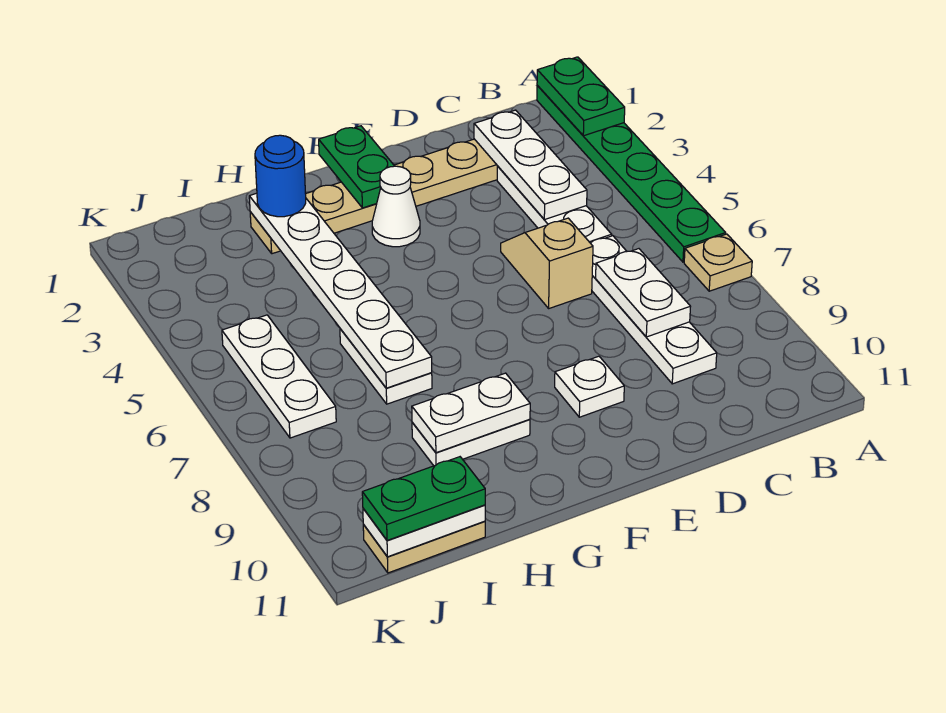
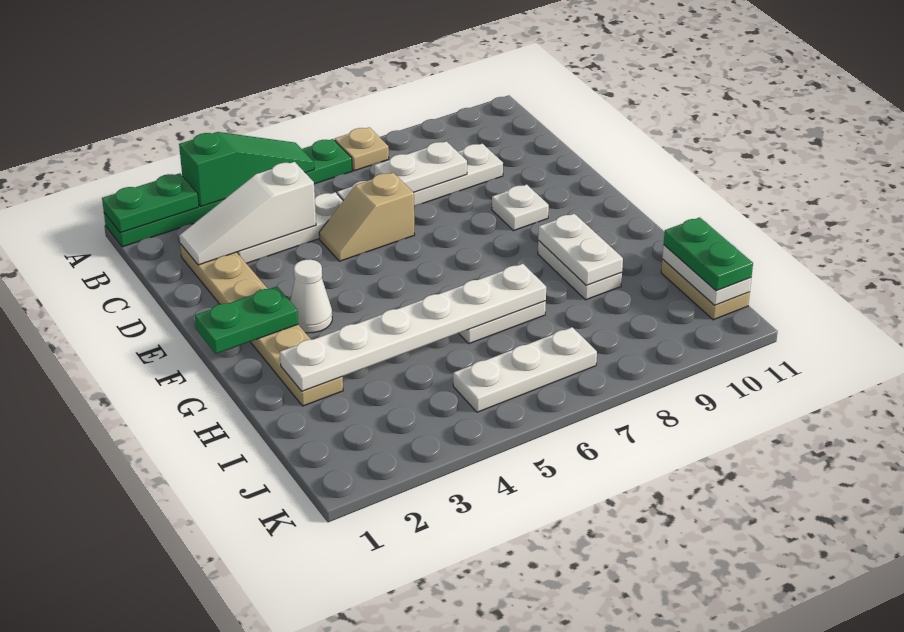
none -> green slope A3:A5 level 2 top 3
white plate C2:C4 level 2 -> white slope C2:C4 level 2 top 4
blue round brick H2 level 3 -> none

